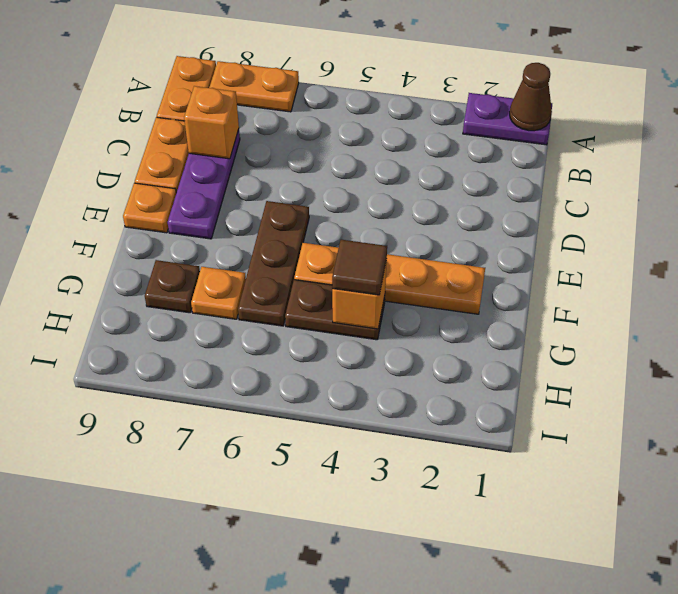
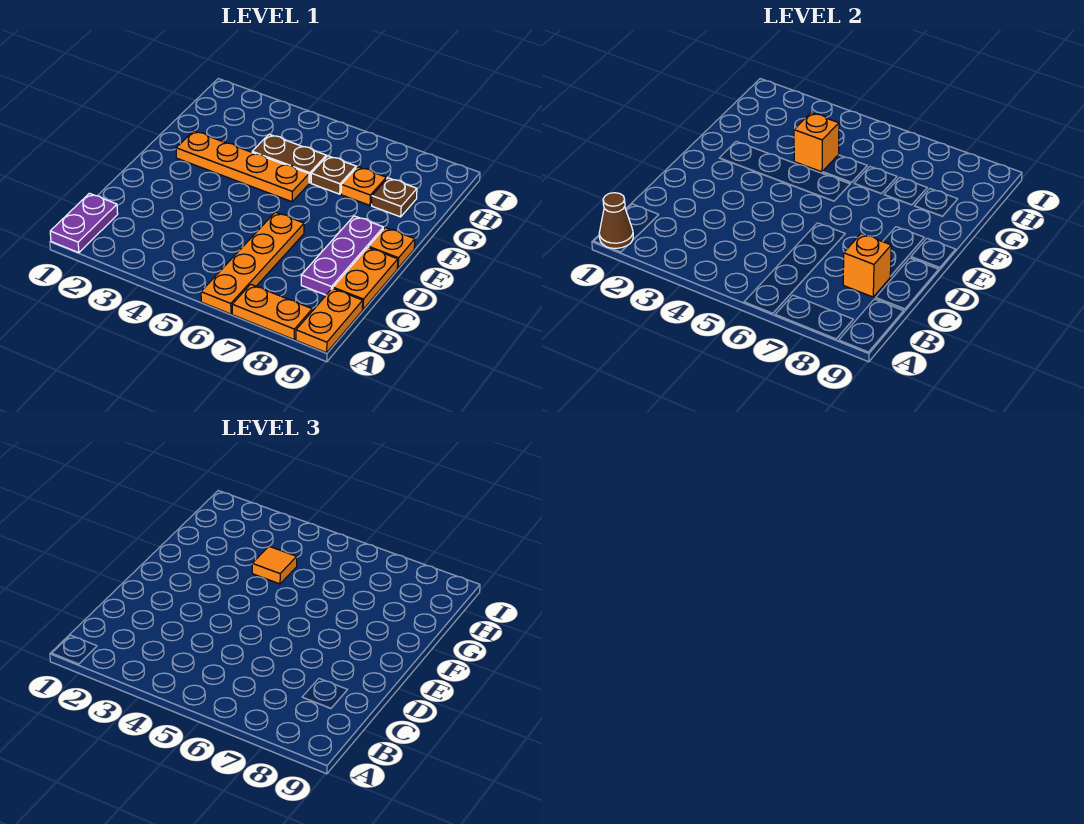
purple plate A1:A2 level 1 -> purple plate A1:B1 level 1
none -> orange plate A6:D6 level 1
brown plate E6:G6 level 1 -> brown plate G6 level 1
brown tile G4 level 3 -> orange tile G4 level 3

